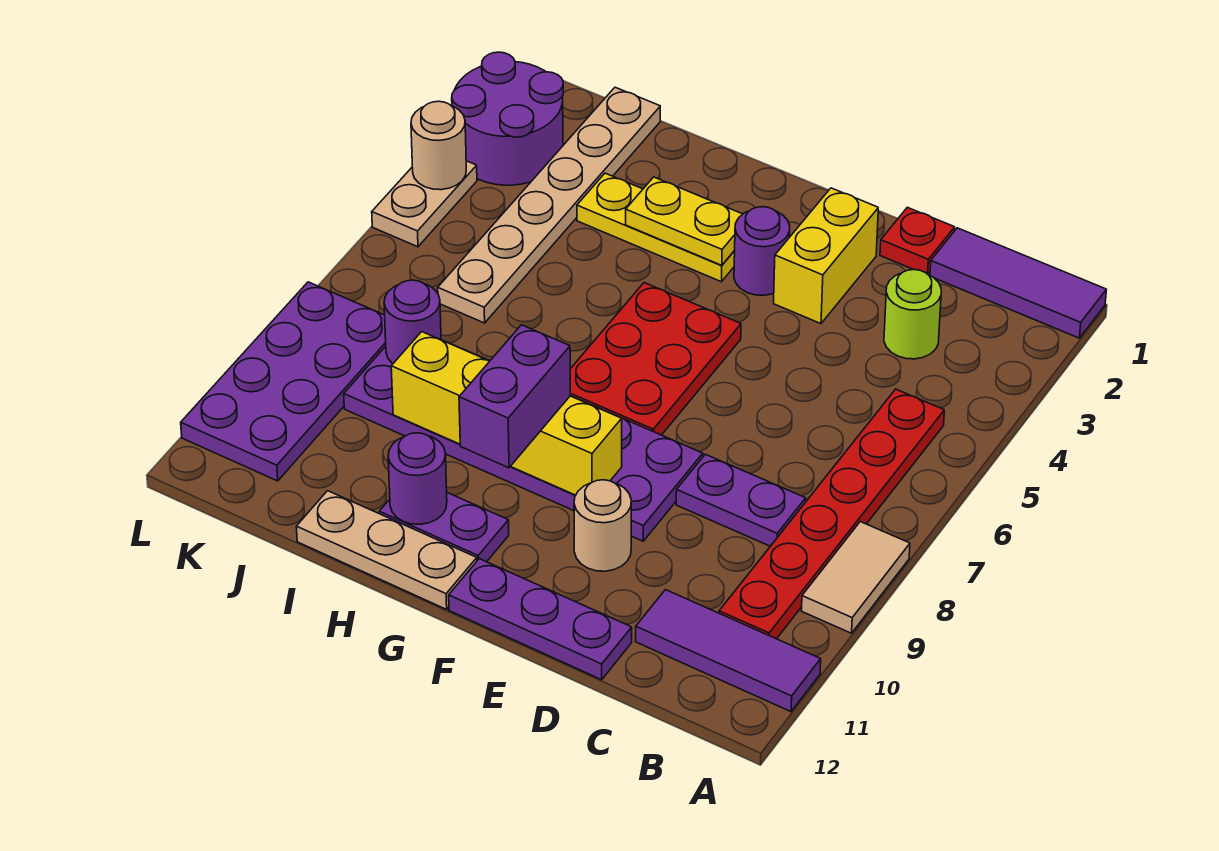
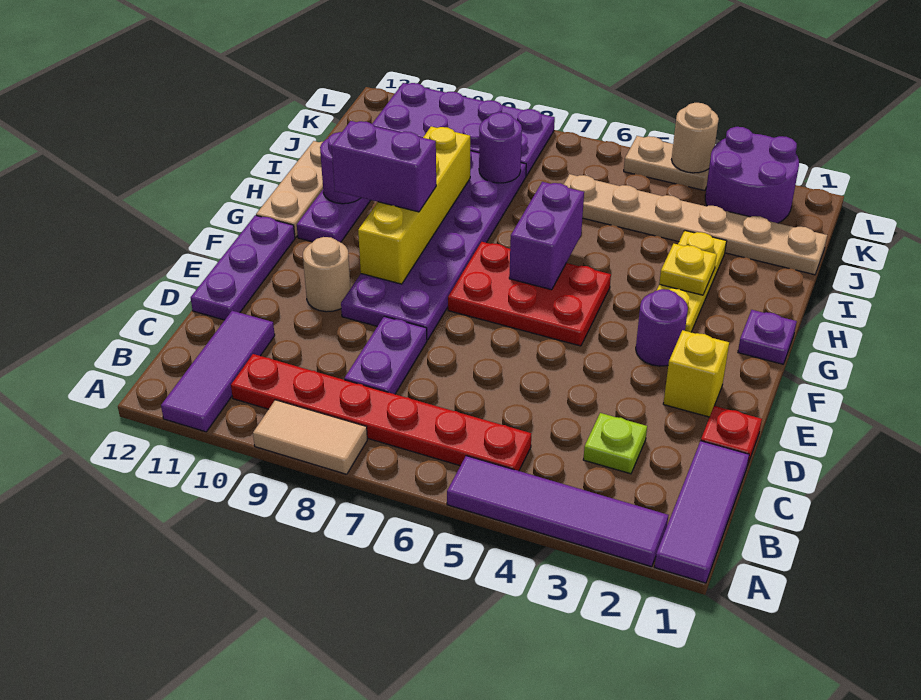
none -> purple tile A2:A5 level 1
lime round brick C3 level 1 -> lime plate C3 level 1
yellow brick E2:E3 level 1 -> yellow brick E2 level 1
none -> purple plate G1 level 1
yellow plate G3:H3 level 2 -> yellow plate H3 level 2
none -> purple brick G6:H6 level 2

